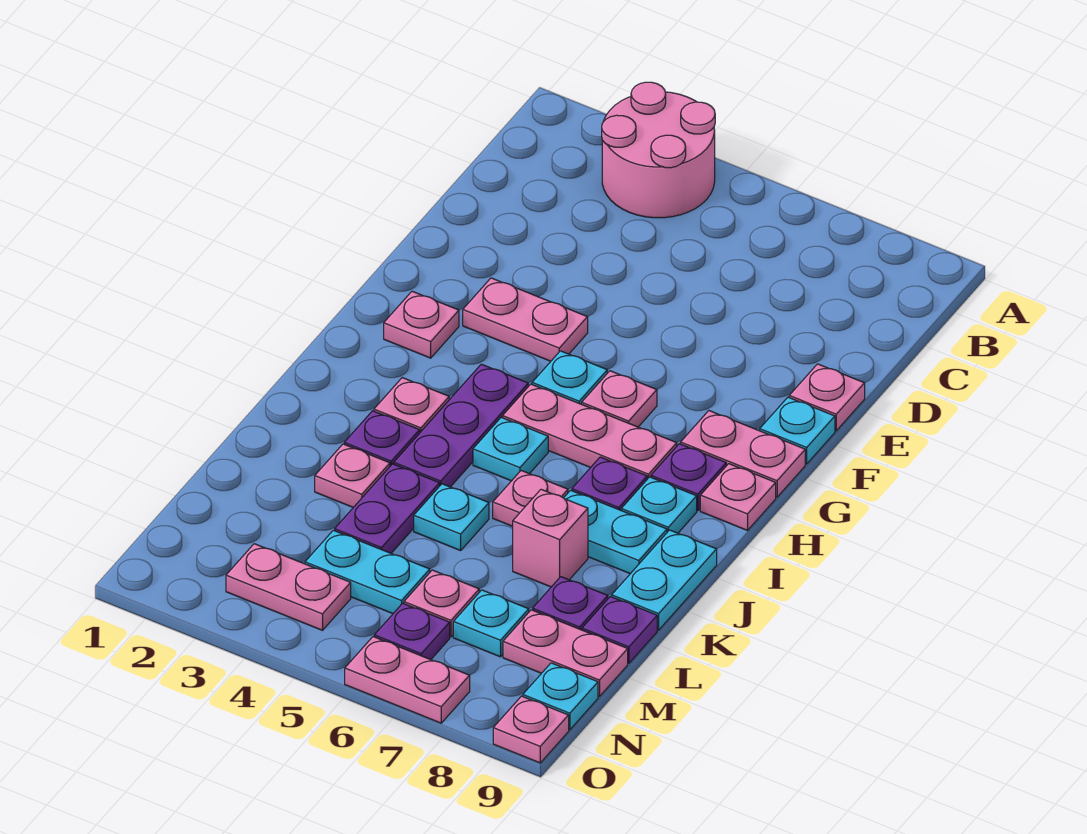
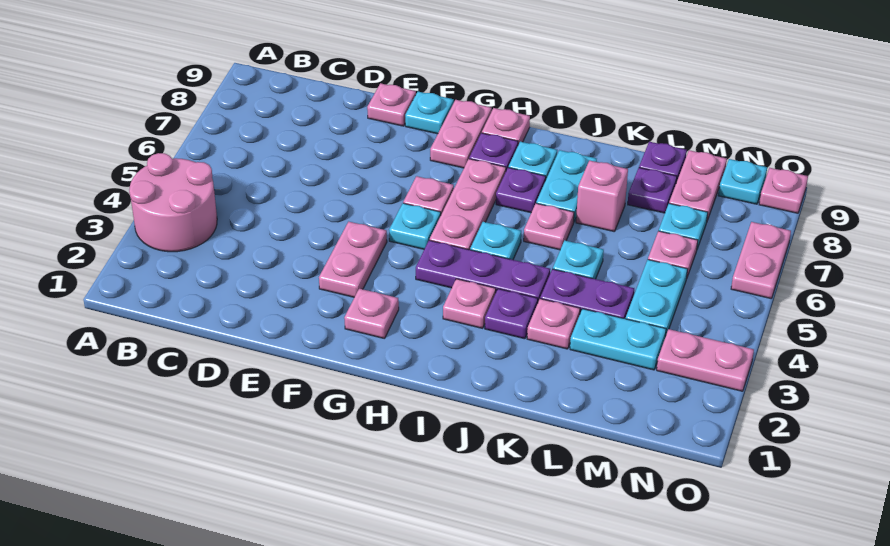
cyan plate J9:K9 level 1 -> cyan plate L3:M3 level 1
pink plate N3:N4 level 1 -> pink plate N3:O3 level 1
purple plate N6 level 1 -> none

